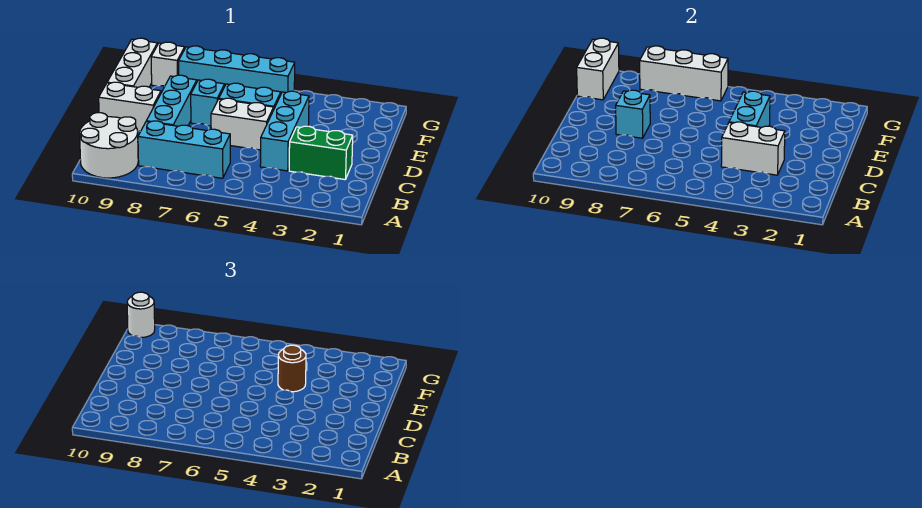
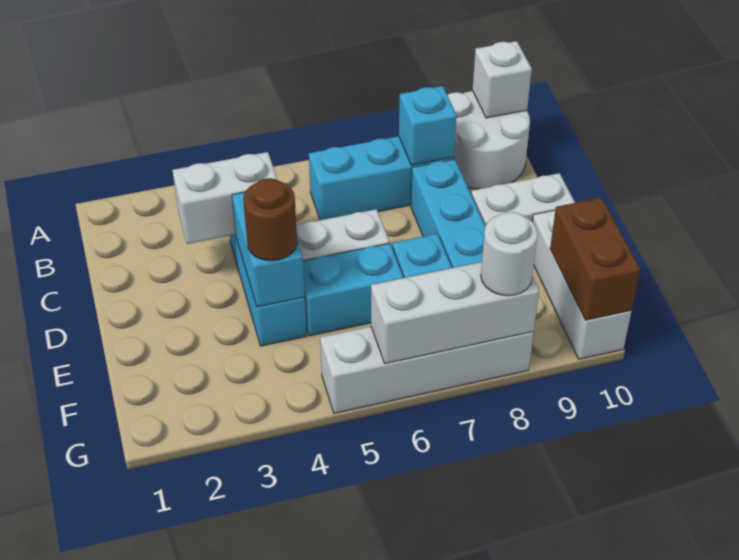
green brick C2:C3 level 1 -> none
cyan brick D8 level 2 -> cyan brick B8 level 2
white brick F10:G10 level 2 -> brown brick F10:G10 level 2
cyan brick G5:G8 level 1 -> white brick G5:G8 level 1
white brick G9 level 1 -> white brick A10 level 2
white round brick G10 level 3 -> white round brick G8 level 3

